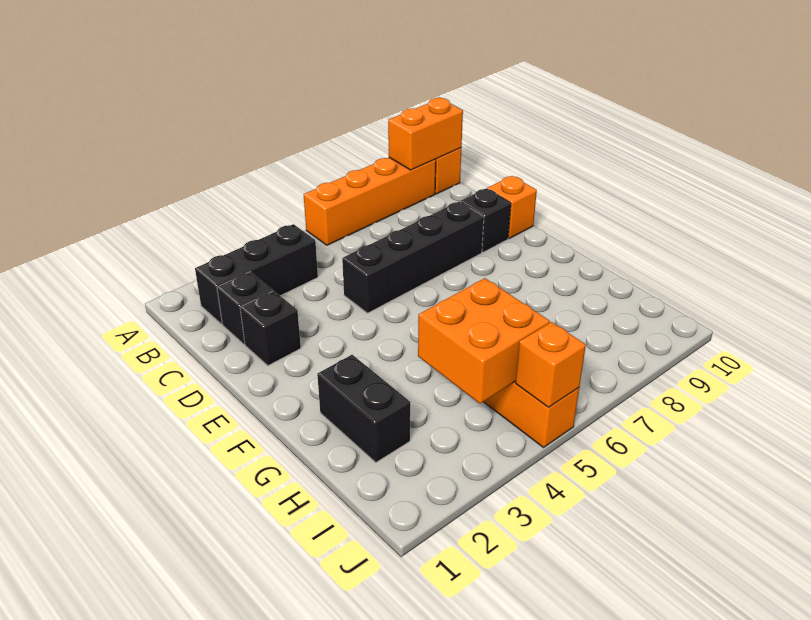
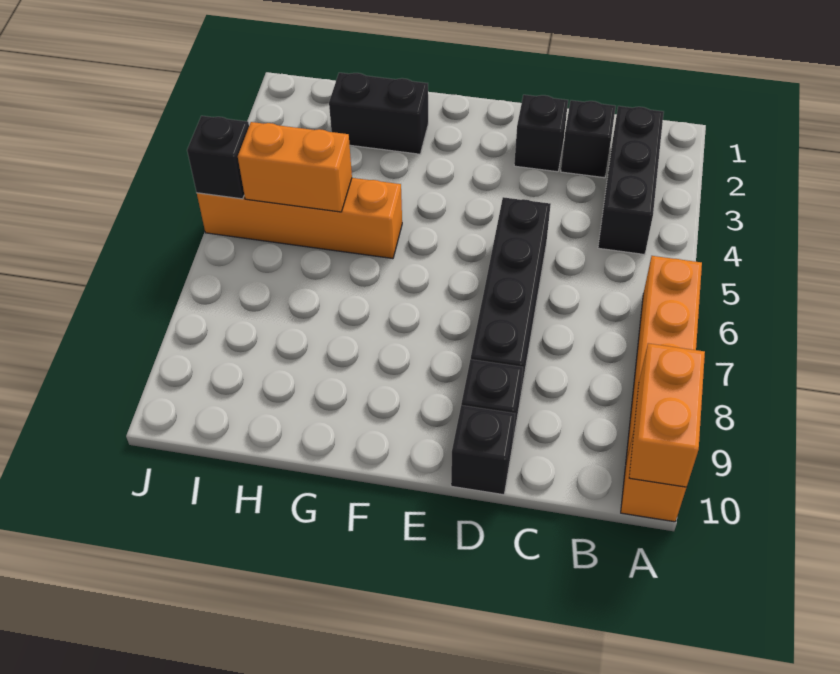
orange brick D10 level 1 -> black brick D10 level 1
orange brick H4:I5 level 2 -> orange brick H5:I5 level 2
orange brick J5 level 2 -> black brick J5 level 2

